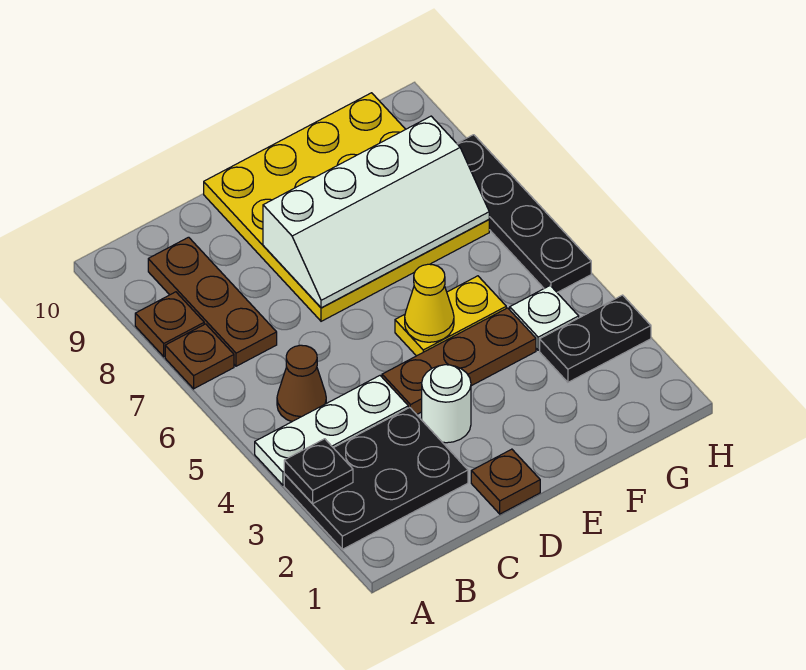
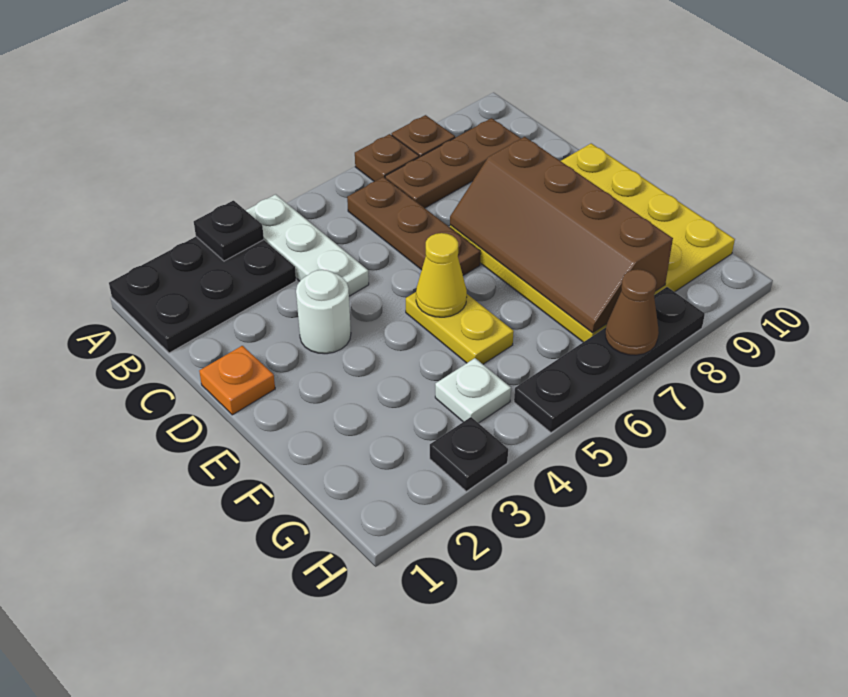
black plate A2:C3 level 1 -> black plate A1:B3 level 1
brown cone B5 level 1 -> brown cone H7 level 2
brown plate D1 level 1 -> orange plate D1 level 1
brown plate D4:F4 level 1 -> brown plate B6:D6 level 1
white slope D7:G8 level 2 top 8 -> brown slope D7:G8 level 2 top 8
black plate G3:H3 level 1 -> black plate H3 level 1

